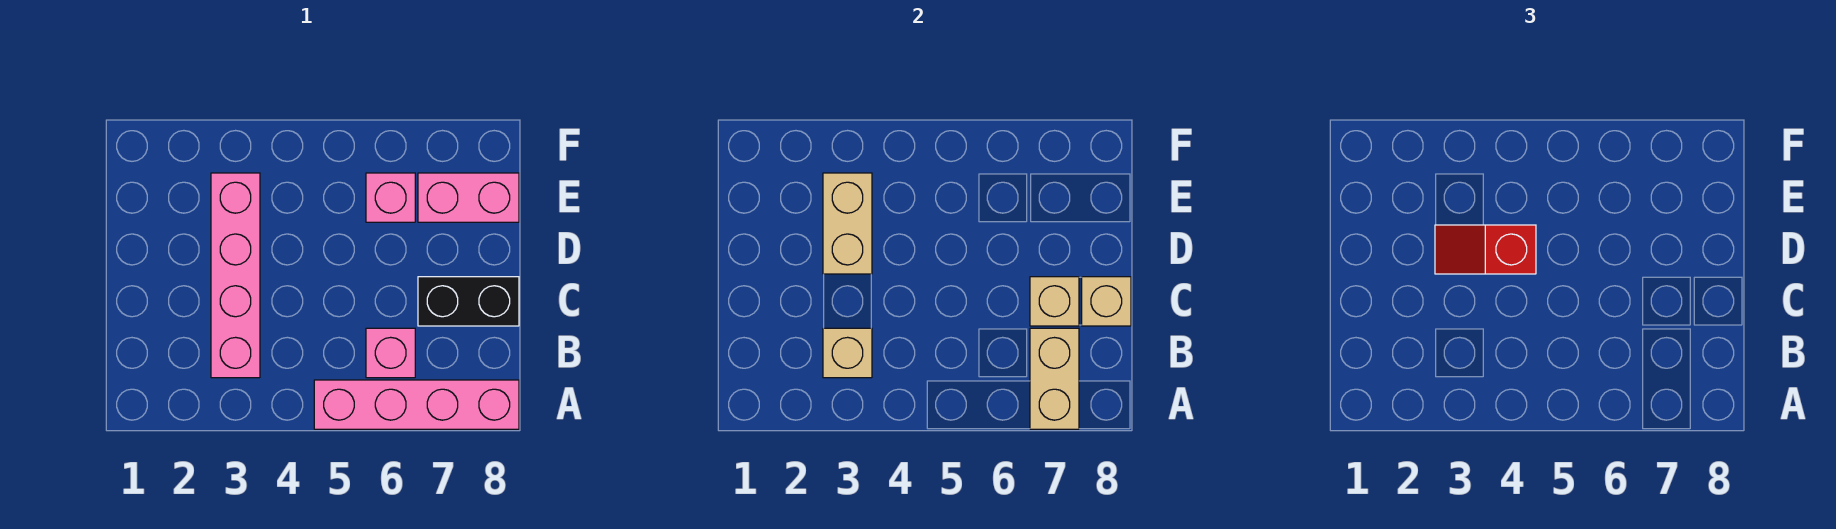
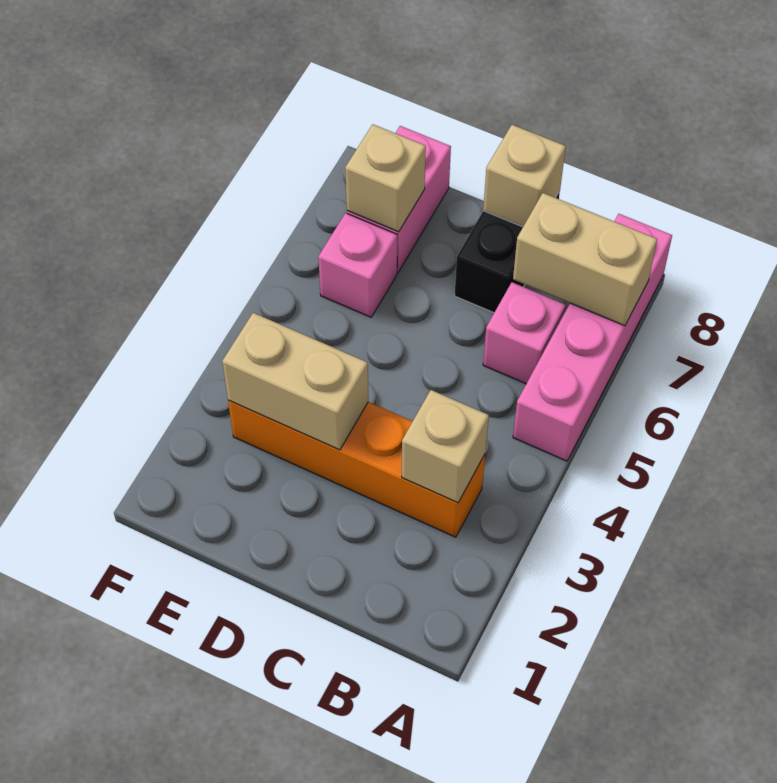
pink brick B3:E3 level 1 -> orange brick B3:E3 level 1
tan brick C7 level 2 -> tan brick E7 level 2
red slope D3:D4 level 3 top 4 -> none

